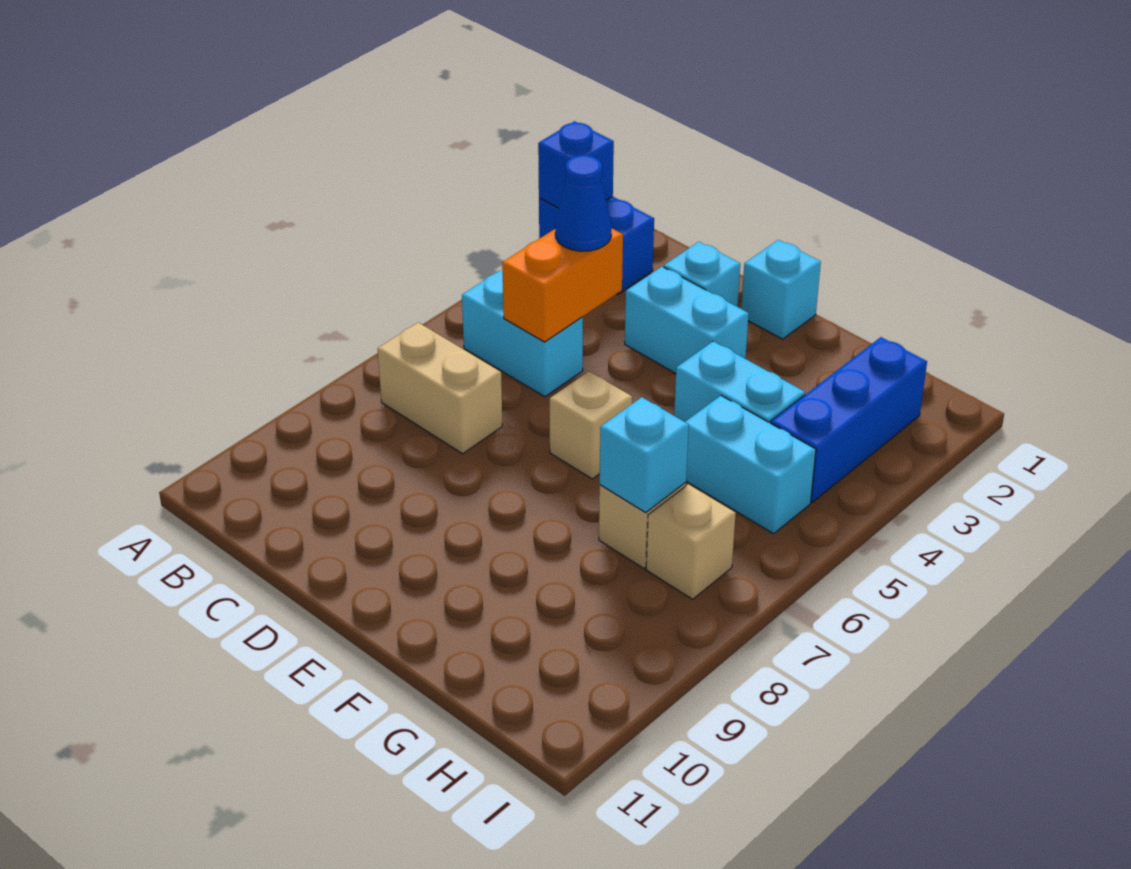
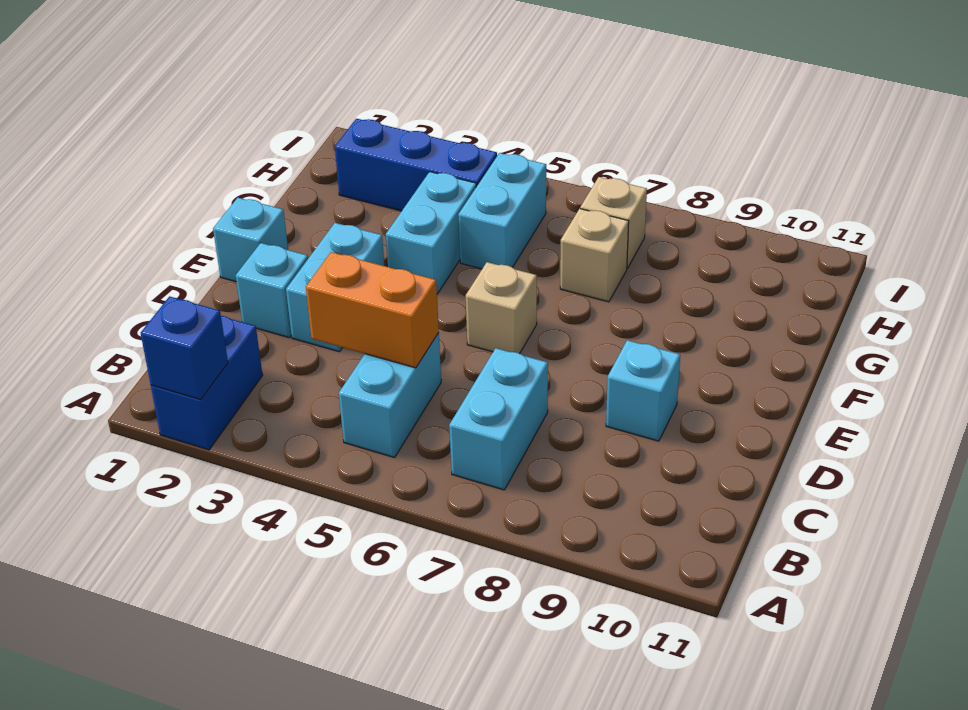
tan brick B7:C7 level 1 -> cyan brick B7:C7 level 1
blue cone C4 level 3 -> none
cyan brick G7 level 2 -> cyan brick D9 level 1

